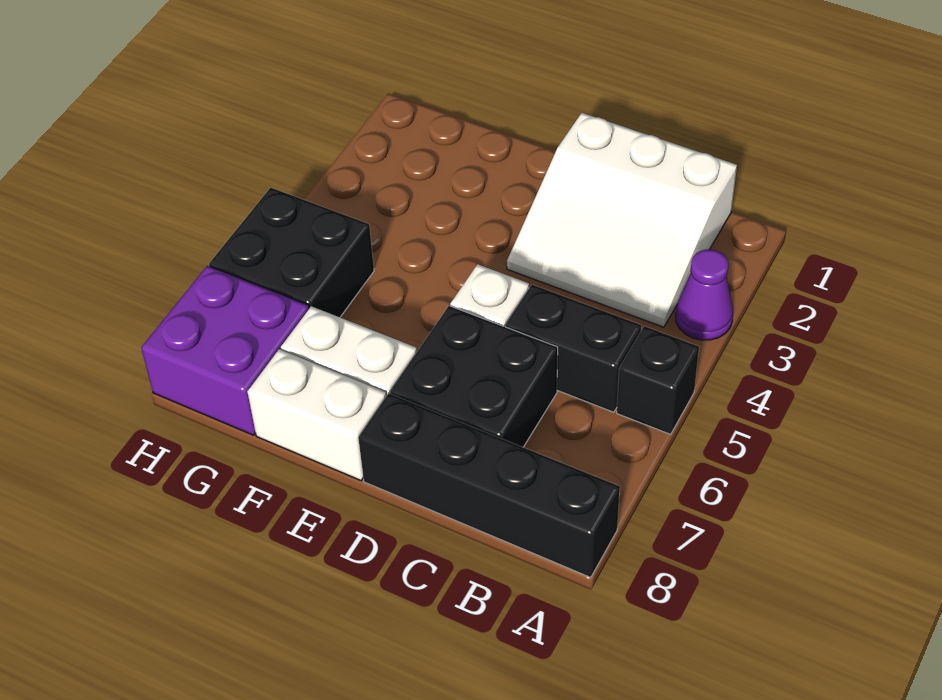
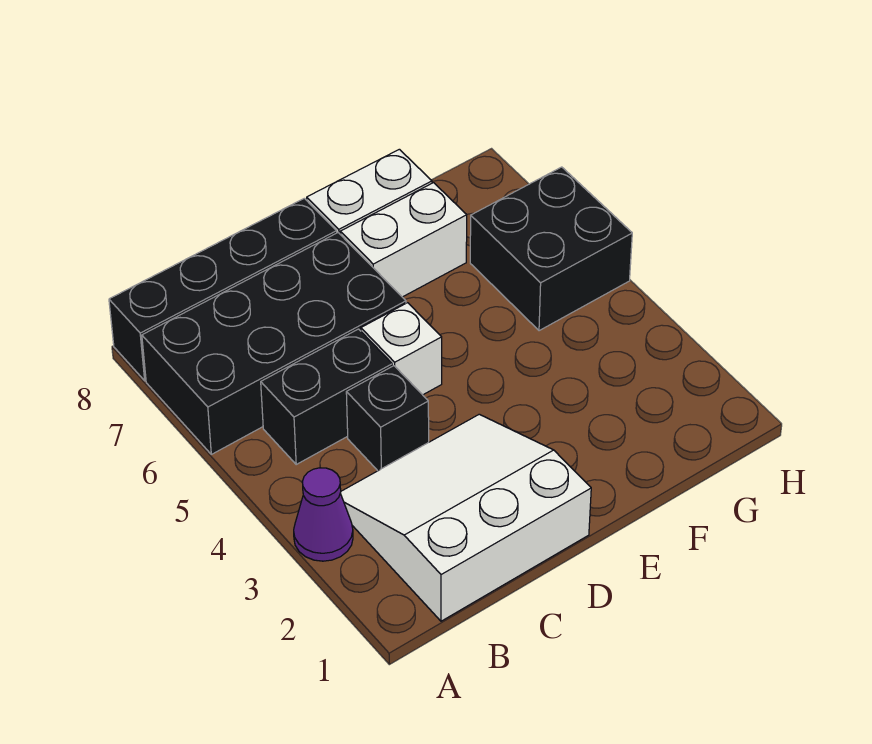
black brick A5 level 1 -> black brick C4 level 1
black brick C6:D7 level 1 -> black brick A6:D7 level 1
purple brick G7:H8 level 1 -> none

